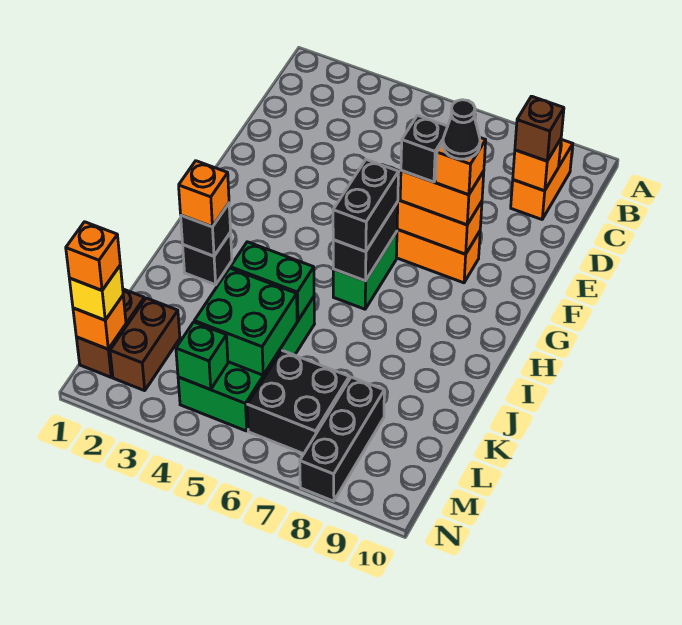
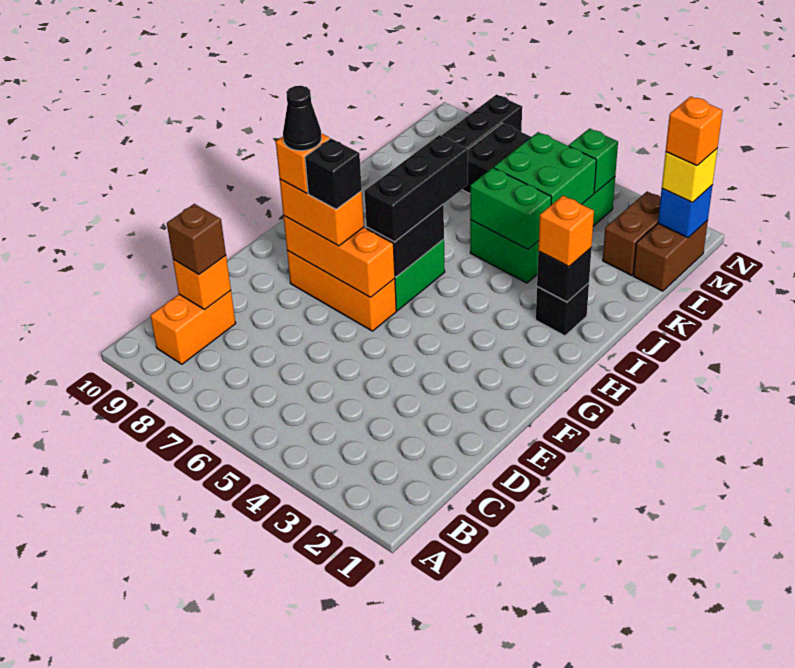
black brick G6:H6 level 3 -> black brick G6:I6 level 3
orange brick M1 level 2 -> blue brick M1 level 2

